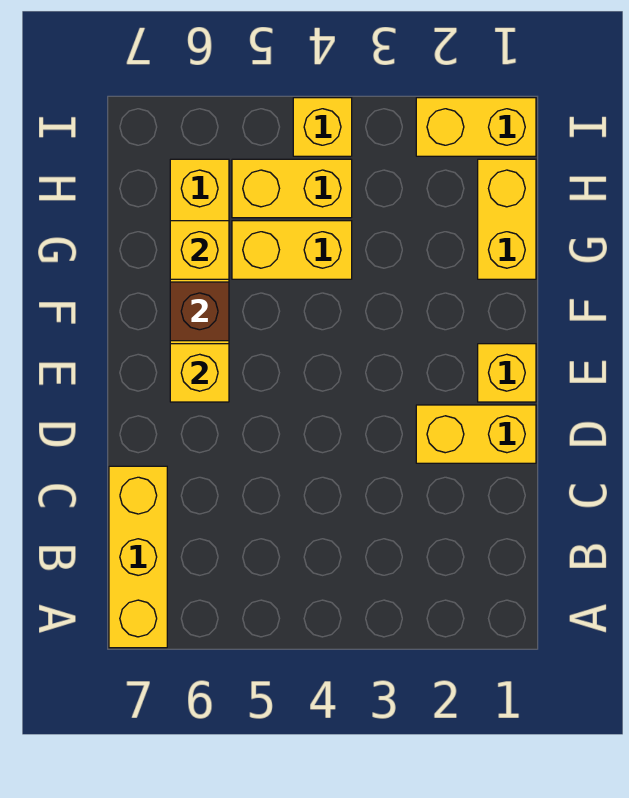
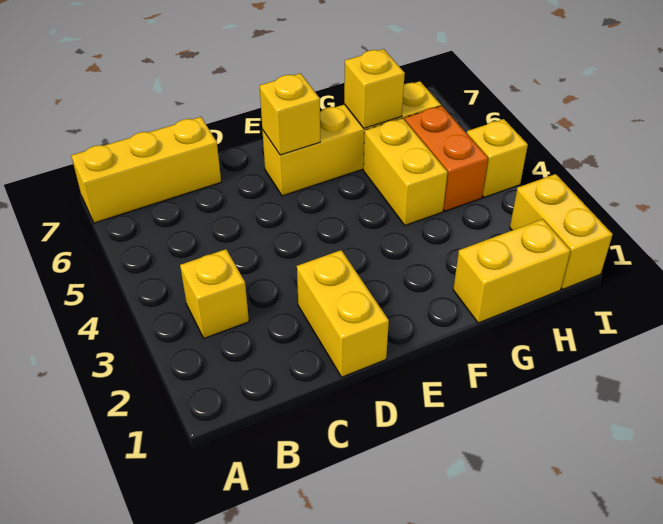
yellow brick E1 level 1 -> yellow brick B3 level 1
brown brick F6 level 2 -> none
yellow brick H4:H5 level 1 -> orange brick H4:H5 level 1

